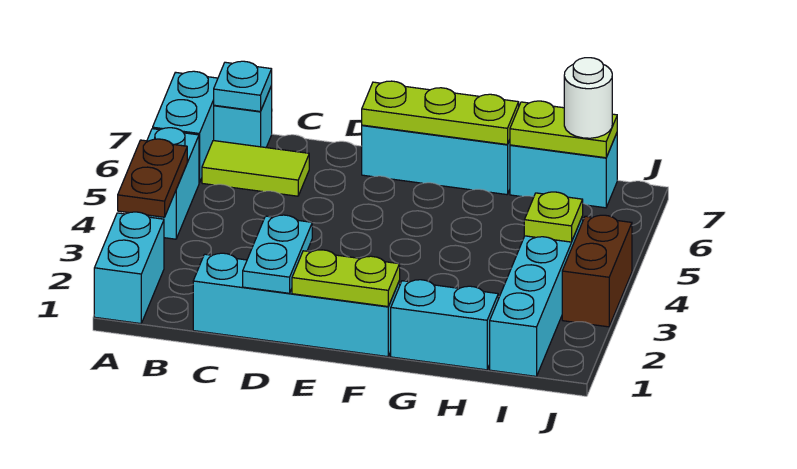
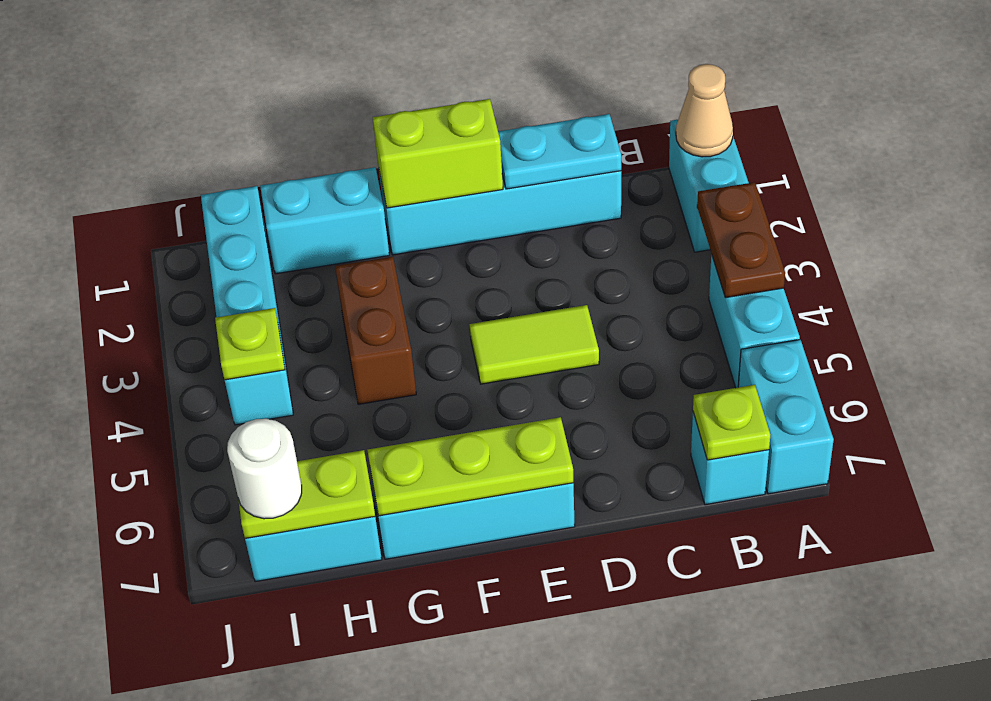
none -> tan cone A1 level 2
lime tile B6:C6 level 1 -> lime tile D4:E4 level 1
cyan plate B7 level 2 -> lime plate B7 level 2
cyan plate D1:D2 level 2 -> cyan plate C1:D1 level 2
lime plate E1:F1 level 2 -> lime brick E1:F1 level 2
brown brick J3:J4 level 1 -> brown brick G3:G4 level 1

